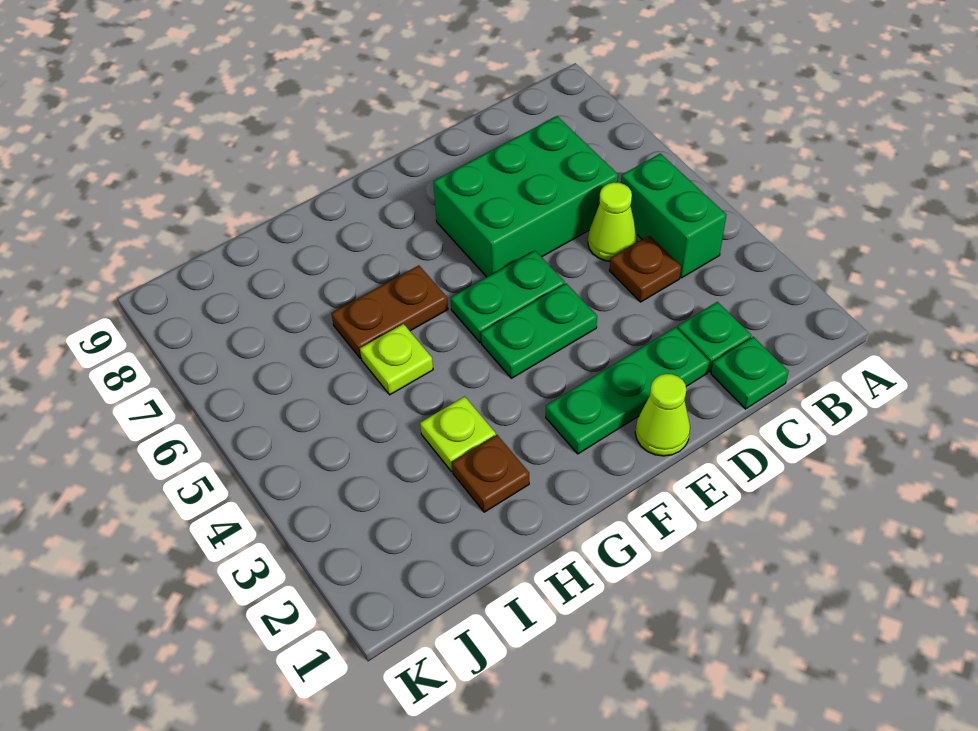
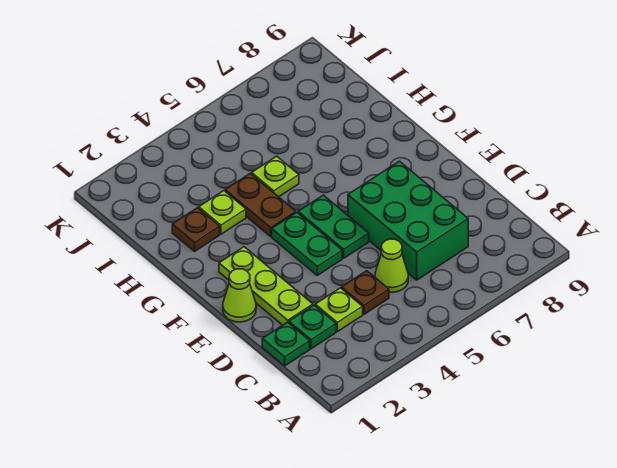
green brick B4:B5 level 1 -> none
none -> lime plate C3 level 1
green plate D2:F2 level 1 -> lime plate D2:F2 level 1
brown plate G6:H6 level 1 -> brown plate G4:H4 level 1

